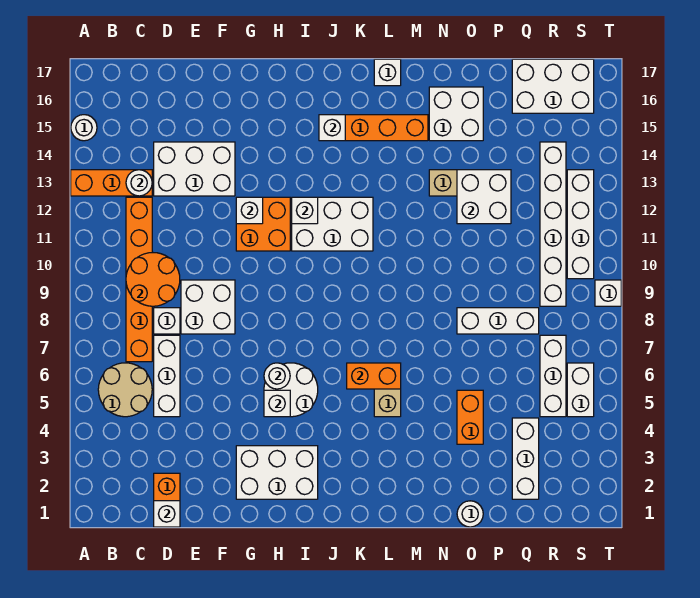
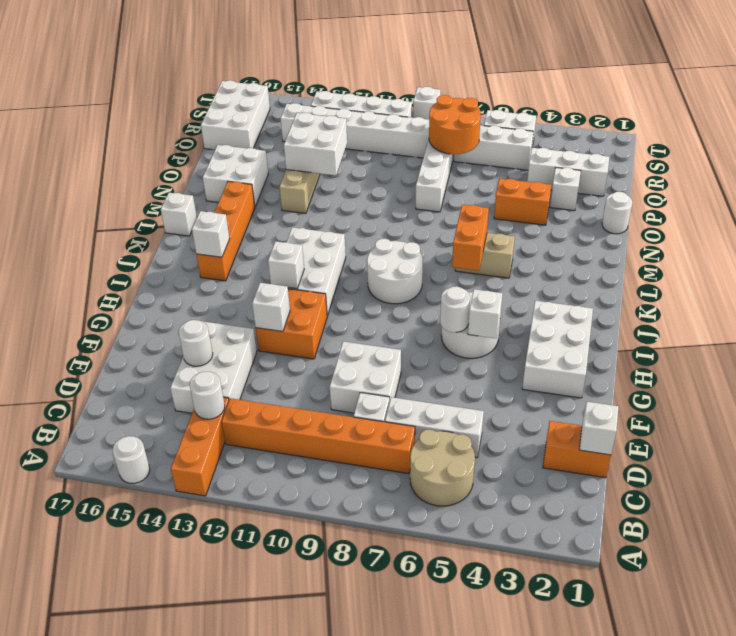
orange round brick C9:D10 level 2 -> orange round brick Q7:R8 level 2
none -> white round brick E14 level 2
none -> white round brick J8:K9 level 1
none -> white brick P3 level 1

